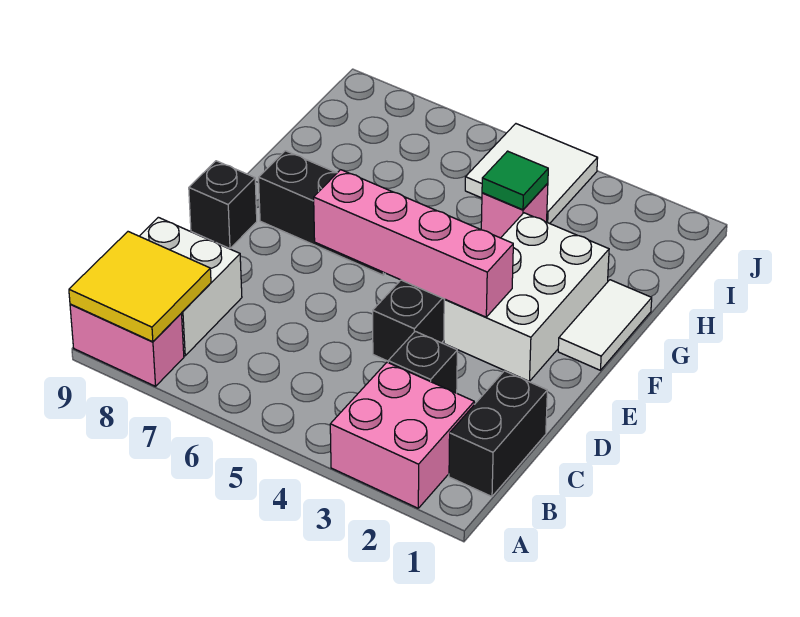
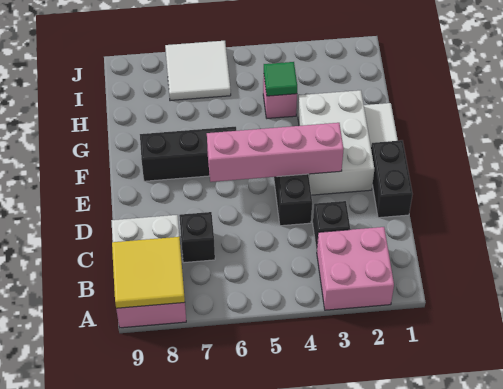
black brick B1:C1 level 1 -> black brick D1:E1 level 1
black brick E9 level 1 -> black brick C7 level 1
white tile I4:J5 level 1 -> white tile I6:J7 level 1

